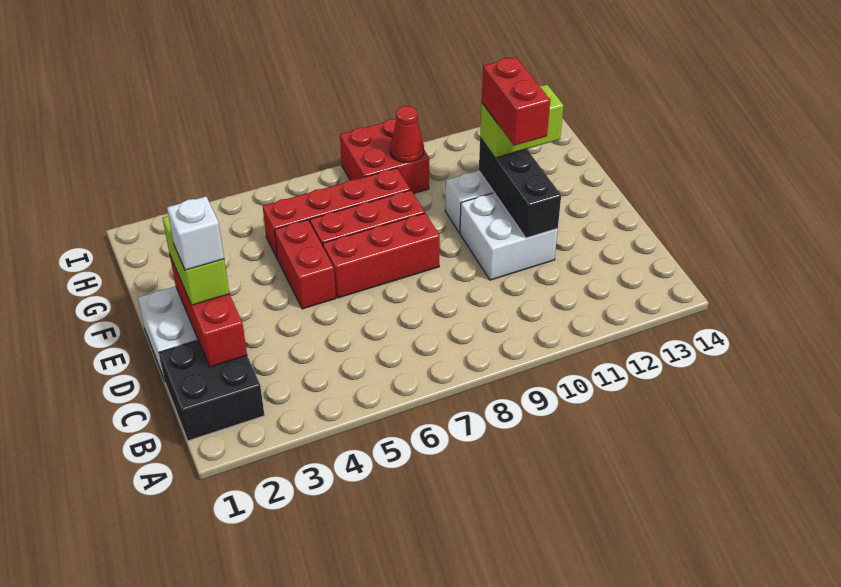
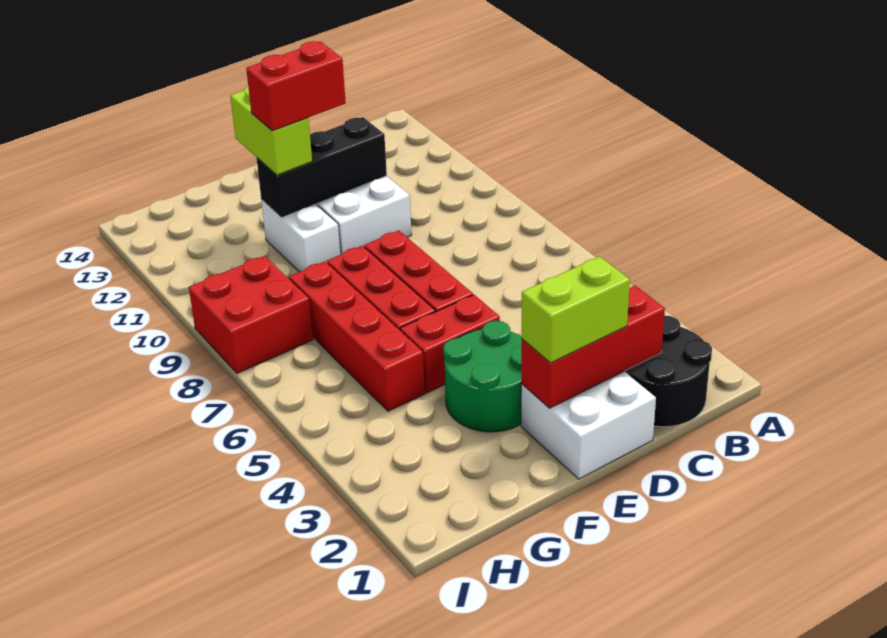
black brick B1:C2 level 1 -> black round brick B1:C2 level 1
white brick D2 level 4 -> none
none -> green round brick E3:F4 level 1
red cone H9 level 2 -> none

